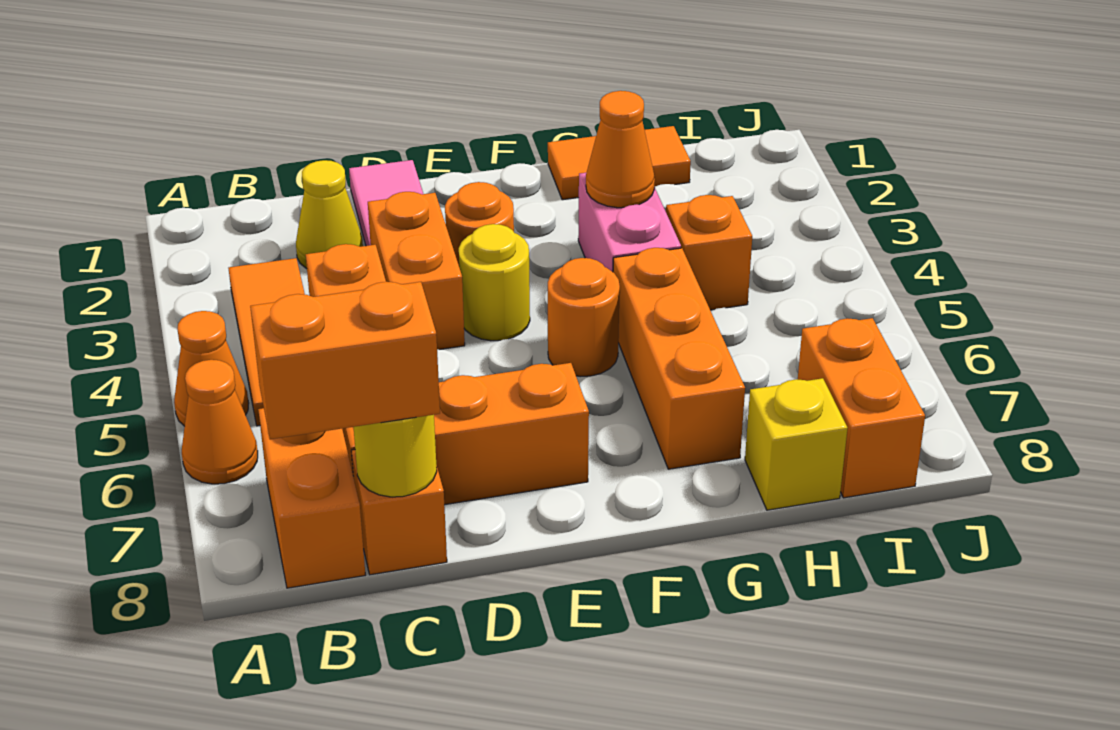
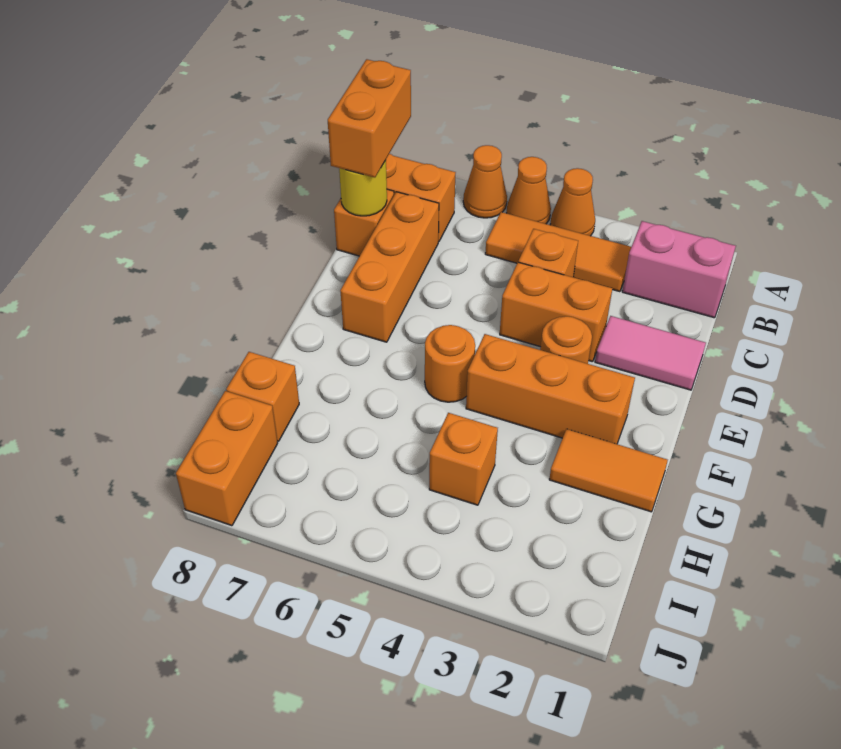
yellow cone C2 level 1 -> none
yellow round brick E4 level 1 -> none
orange tile G1:H1 level 1 -> orange tile G1:G2 level 1
pink brick G3:G4 level 1 -> pink brick B1:B2 level 1
orange cone G3 level 2 -> orange cone A4 level 1
orange brick G5:G7 level 1 -> orange brick F2:F4 level 1
yellow brick H8 level 1 -> orange brick H8 level 1
orange brick I7:I8 level 1 -> orange brick I8:J8 level 1

